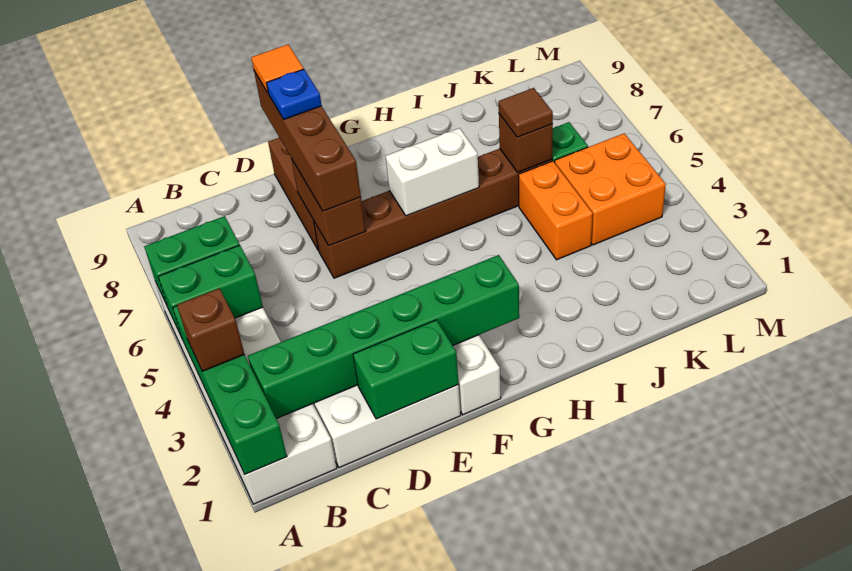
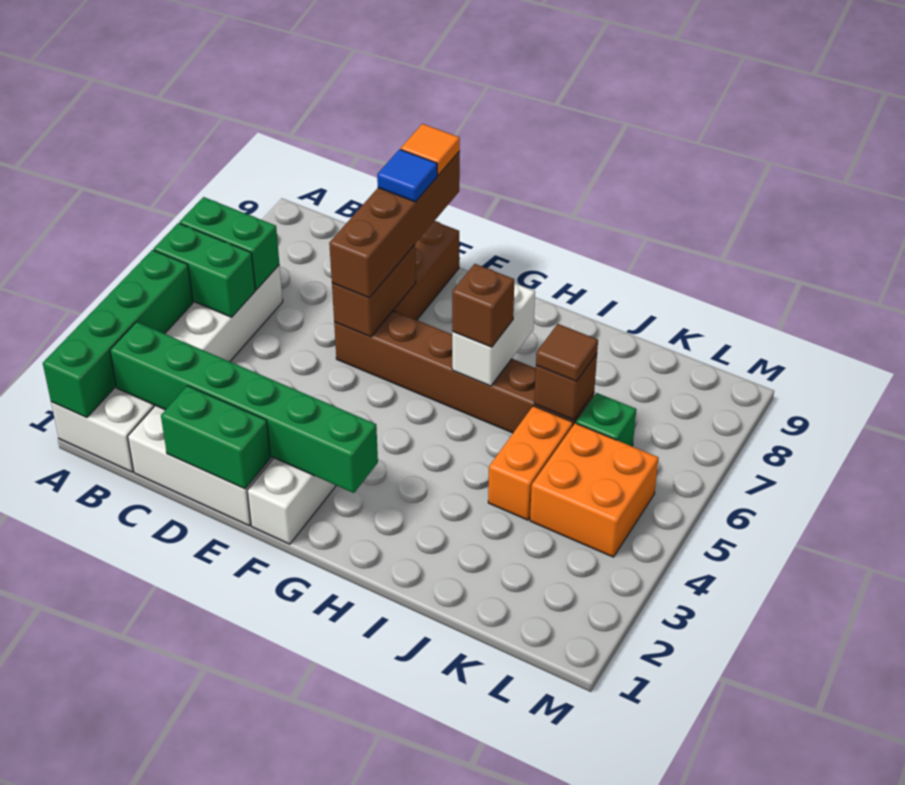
brown brick A3 level 3 -> brown brick H6 level 3
blue plate E8 level 4 -> blue tile E8 level 4
white brick G6:H6 level 2 -> white brick H6:H7 level 2

